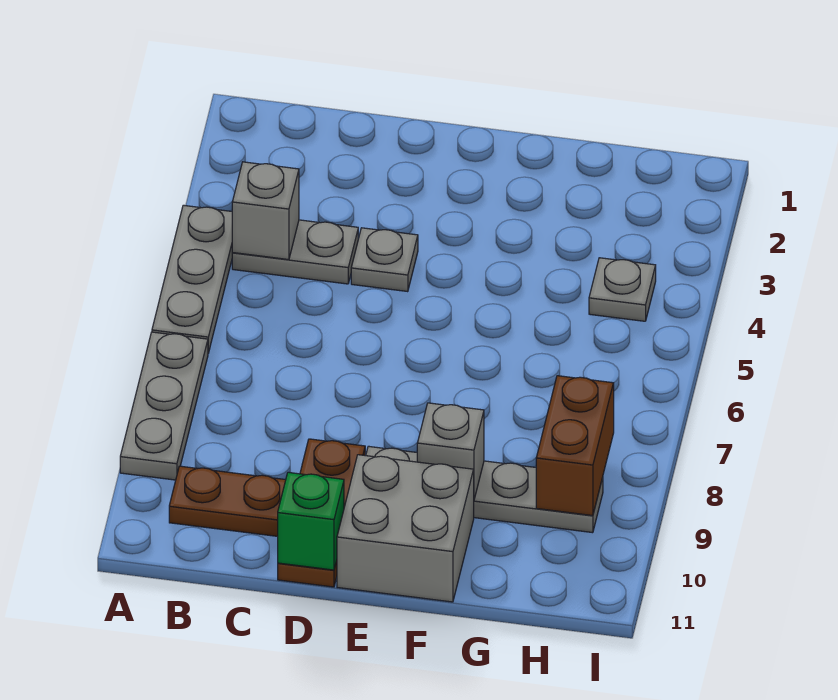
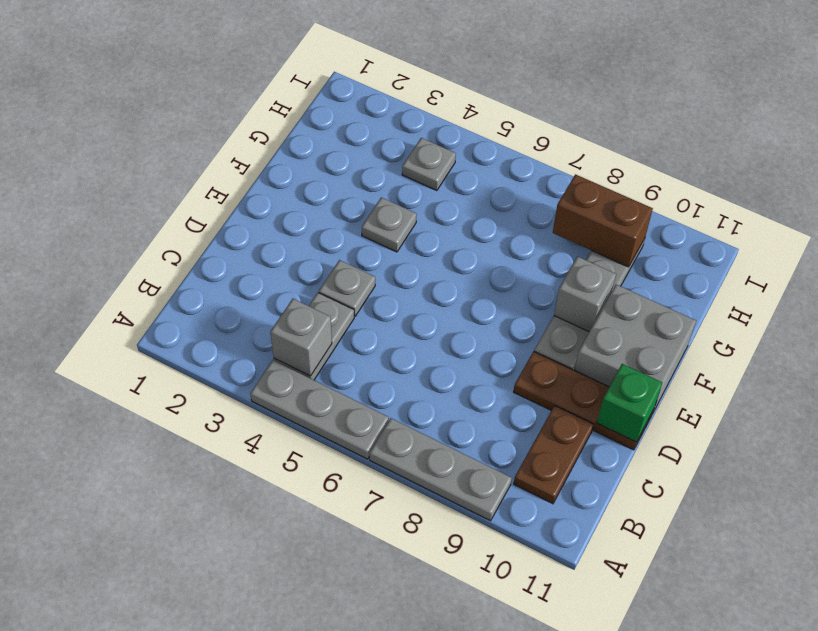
none -> grey plate F4 level 1

